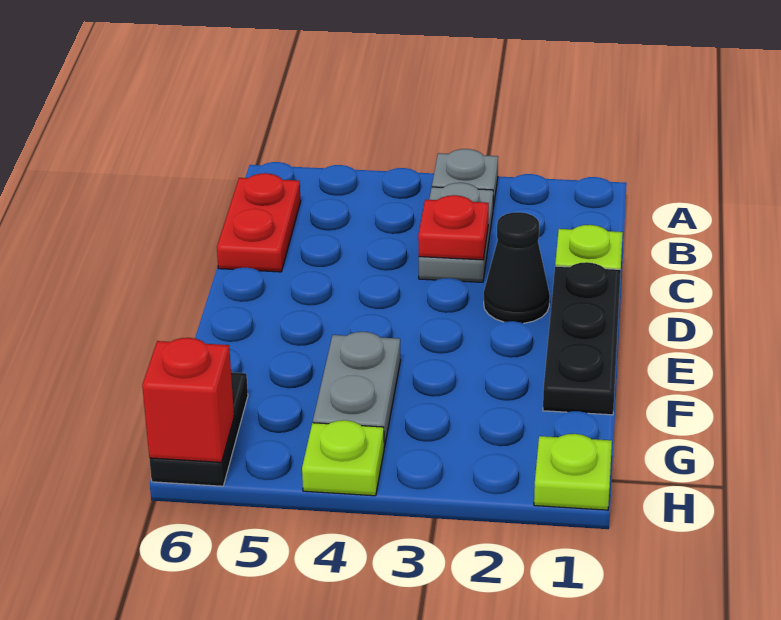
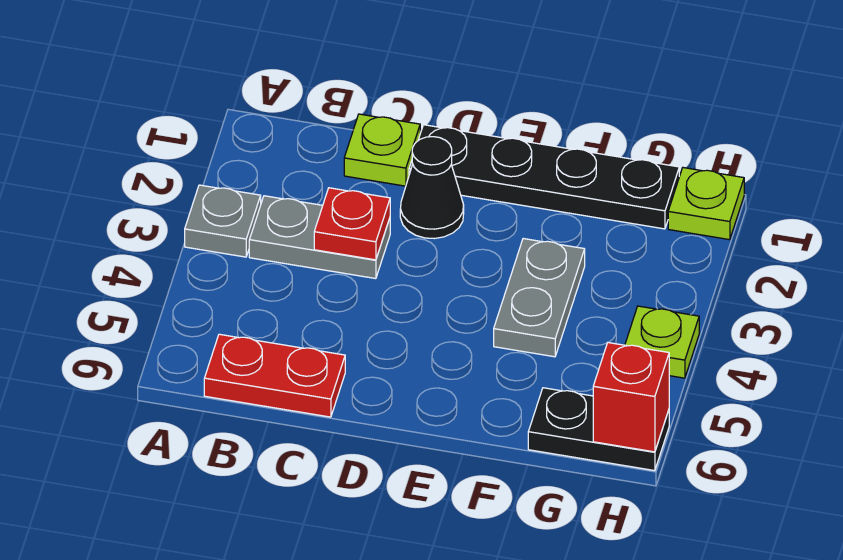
black plate D1:F1 level 1 -> black plate D1:G1 level 1
grey plate F4:G4 level 1 -> grey plate F3:F4 level 1

